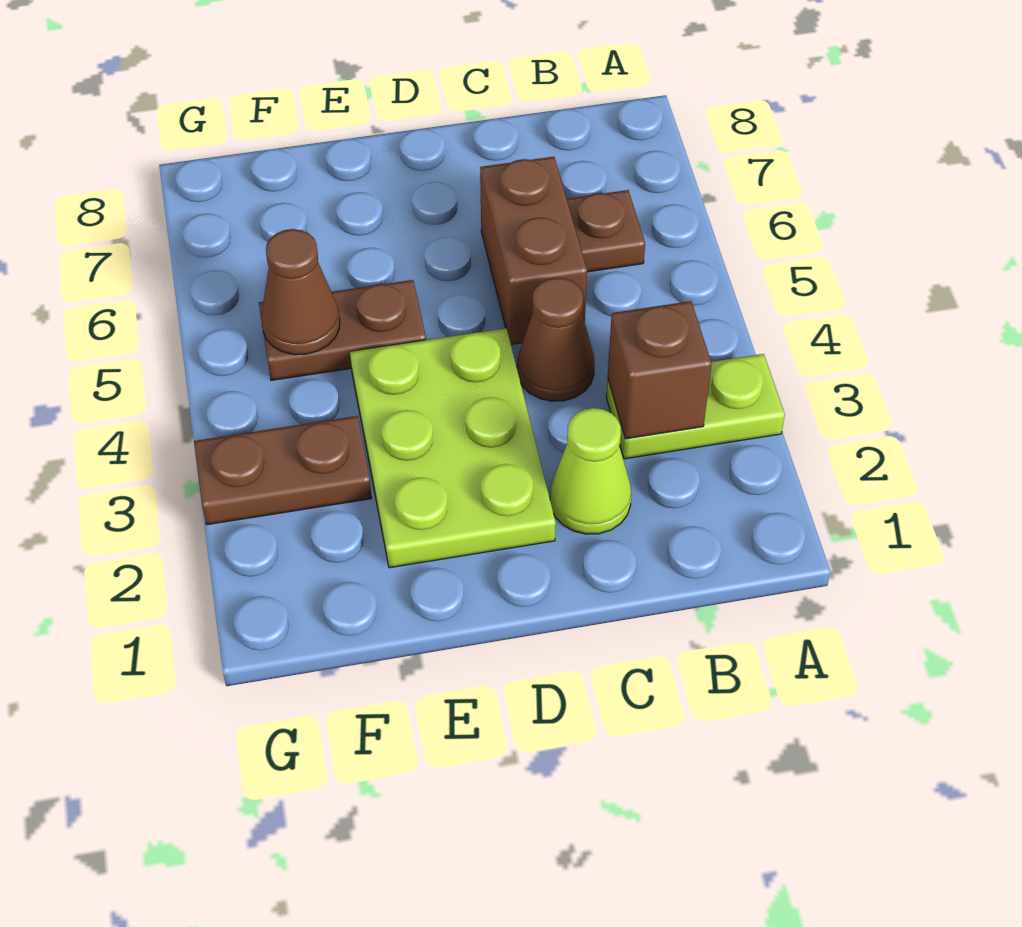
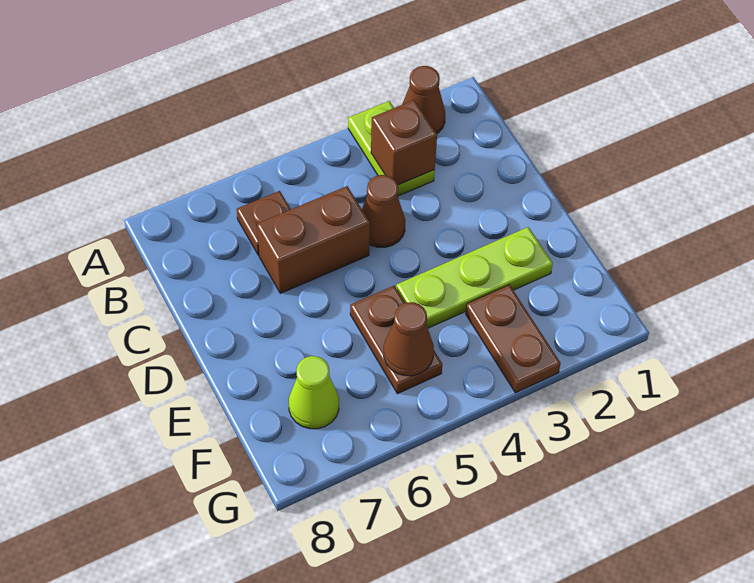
none -> brown cone A2 level 1
lime cone C2 level 1 -> lime cone F7 level 1
lime plate D2:E4 level 1 -> lime plate E2:E4 level 1

